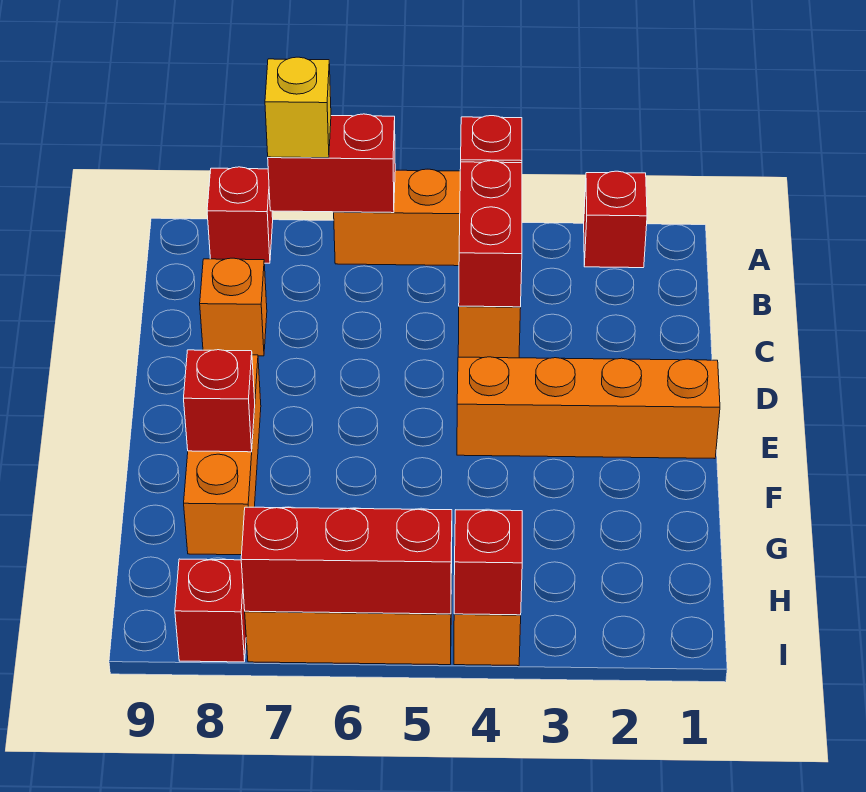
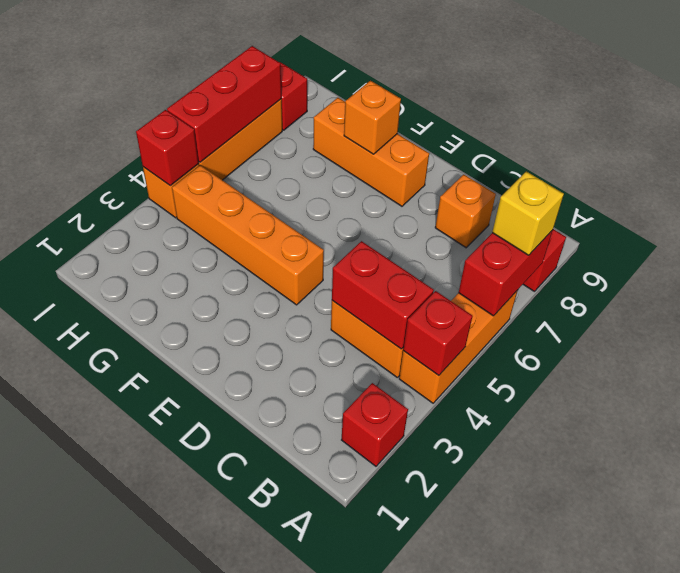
orange brick E1:E4 level 1 -> orange brick E4:H4 level 1
red brick F8 level 2 -> orange brick F8 level 2

